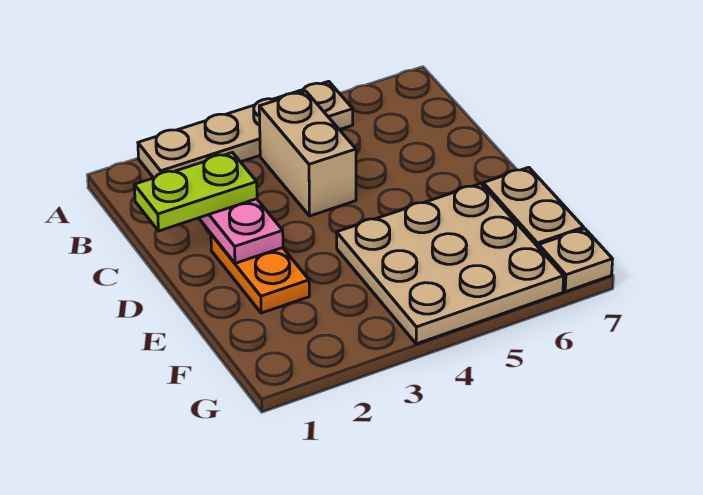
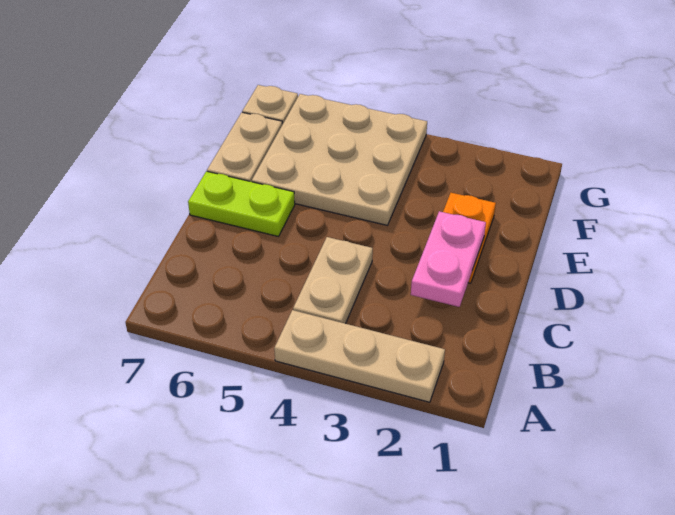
tan plate A2:A5 level 1 -> tan plate A2:A4 level 1
tan brick B4:C4 level 1 -> tan plate B4:C4 level 1
lime plate C1:C2 level 3 -> lime plate D6:D7 level 1

